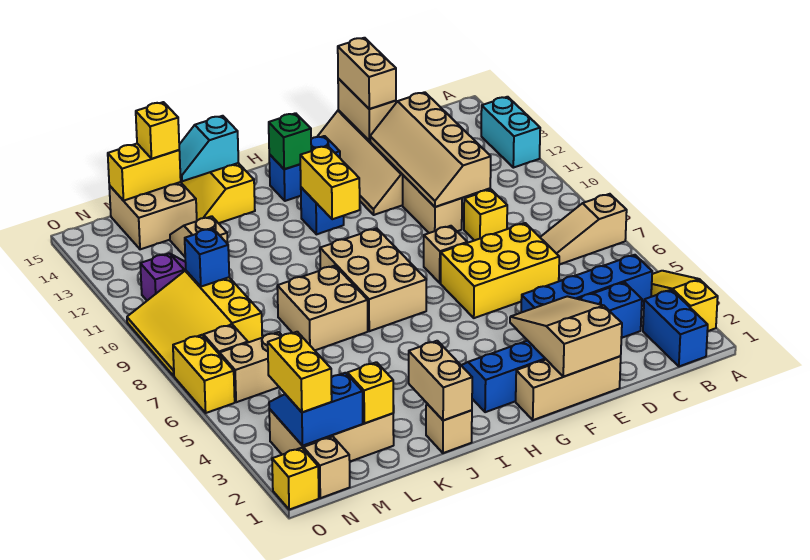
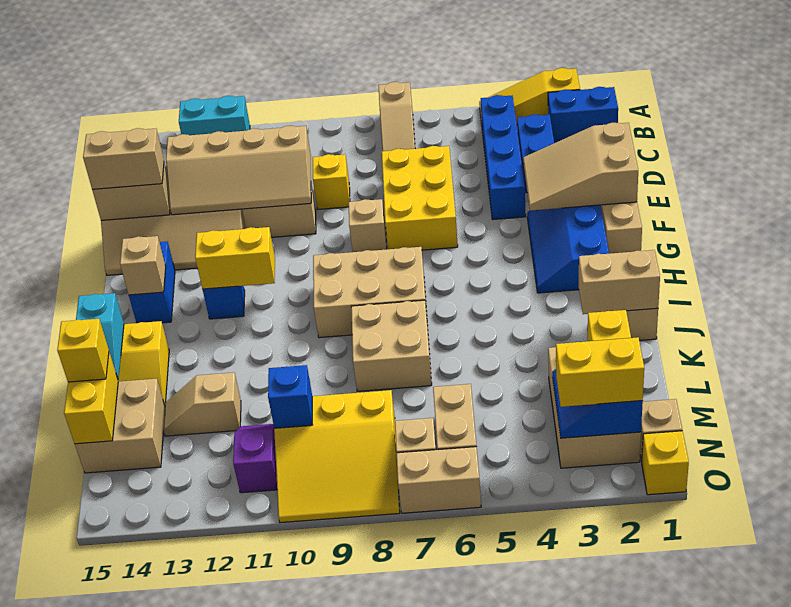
green brick H14 level 2 -> tan brick H14 level 2
yellow brick O6:O7 level 1 -> tan brick O6:O7 level 1

